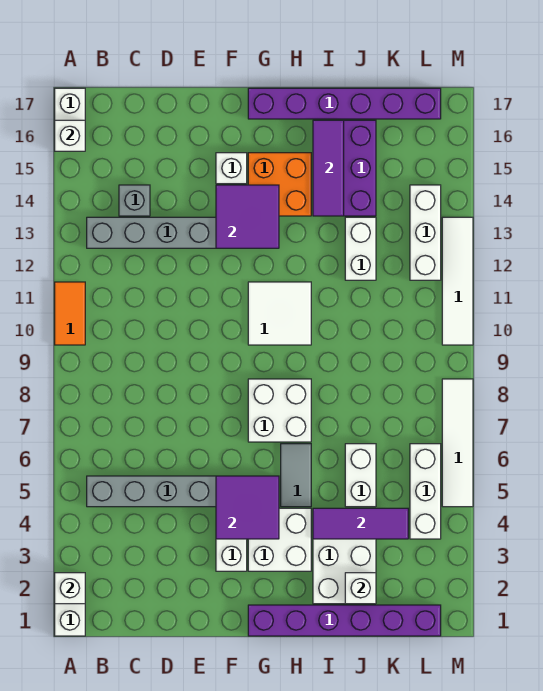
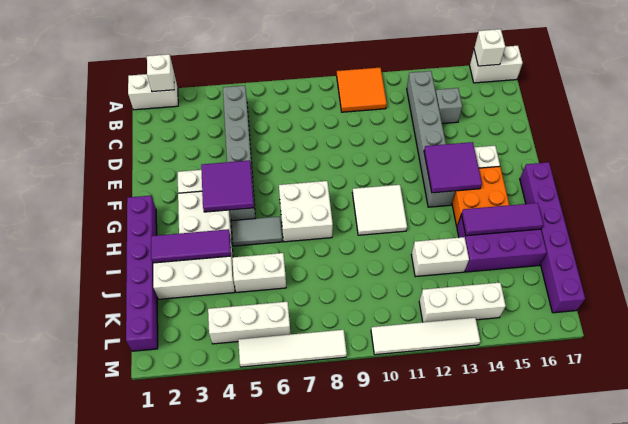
orange tile A10:A11 level 1 -> orange tile A10:B11 level 1
purple tile I4:K4 level 2 -> purple tile I2:I4 level 2
white brick J2 level 2 -> none

